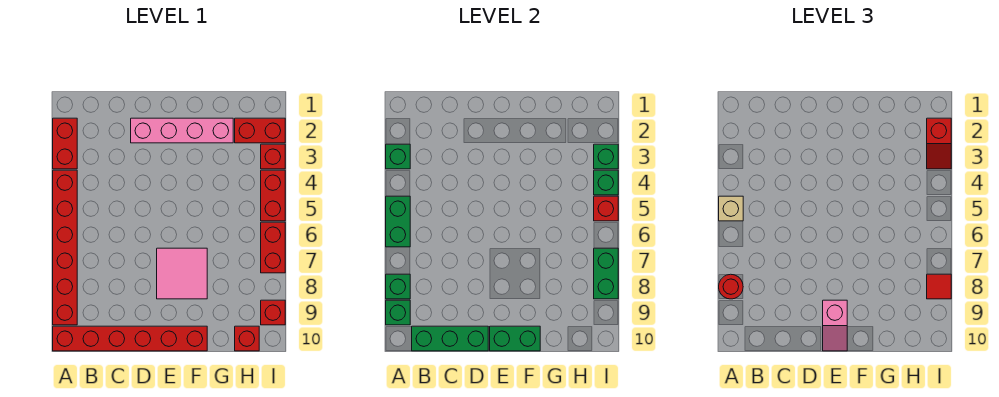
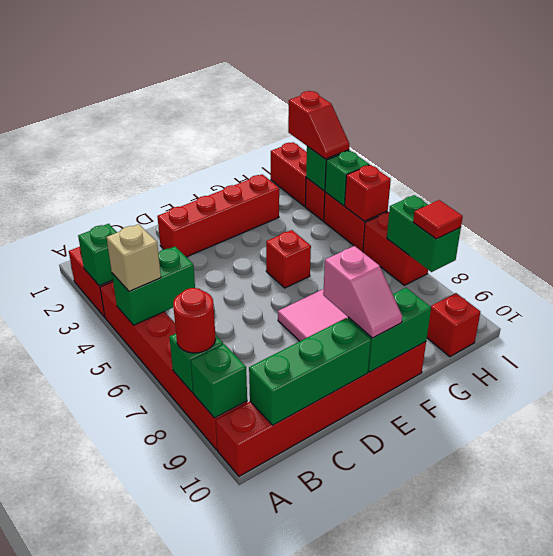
green brick A5:A6 level 2 -> green brick A5:B5 level 2
pink brick D2:G2 level 1 -> red brick D2:G2 level 1
red brick H2:I2 level 1 -> red brick I1:I2 level 1
red brick I9 level 1 -> red brick F5 level 1

